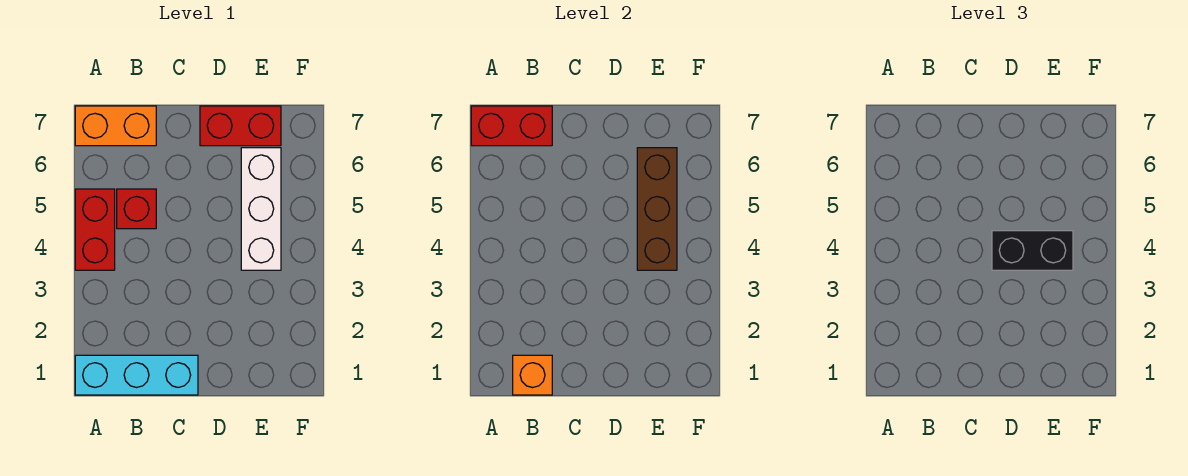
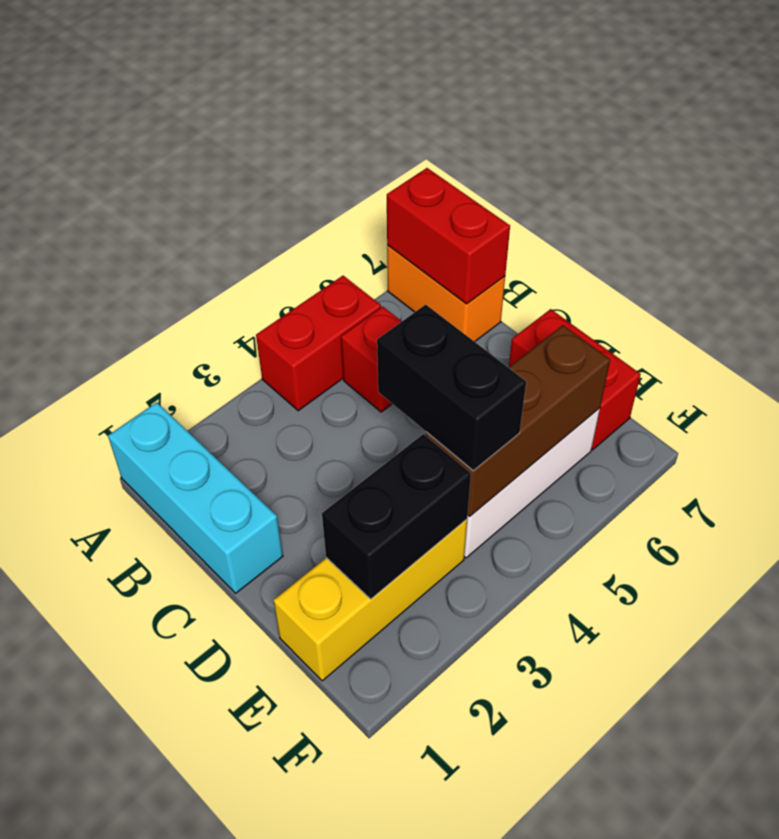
orange brick B1 level 2 -> none
none -> yellow brick E1:E3 level 1
none -> black brick E2:E3 level 2

